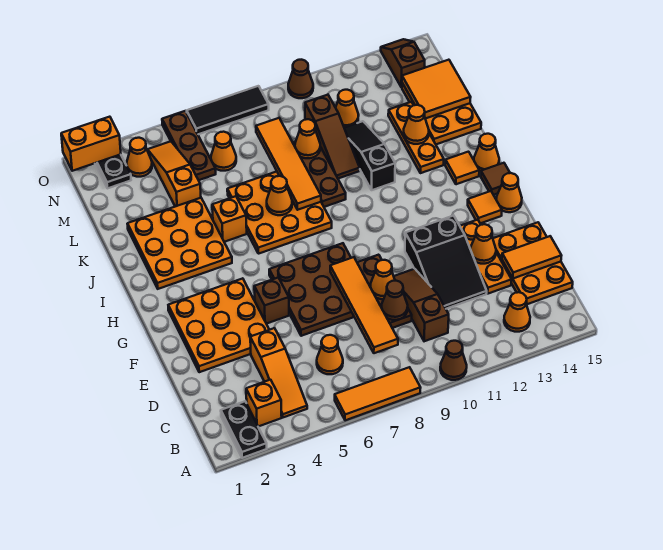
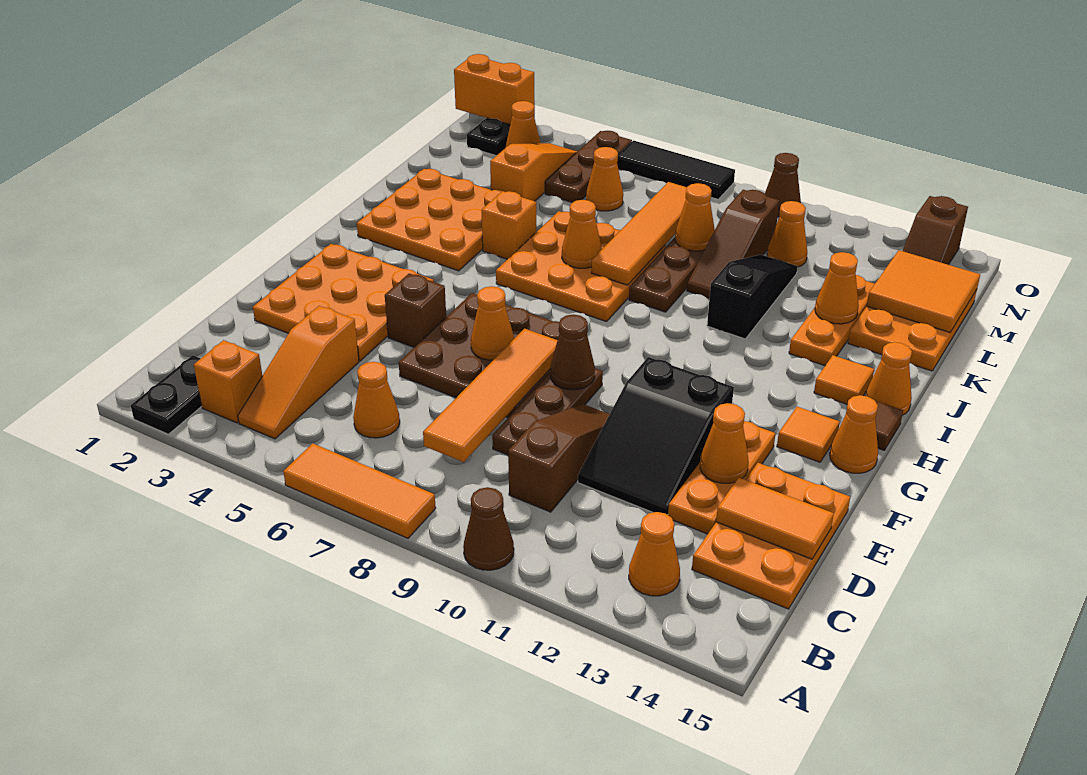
brown cone D9 level 2 -> brown cone F9 level 2
orange cone E9 level 2 -> orange cone F7 level 2
brown slope N14:O14 level 1 top N -> brown slope N14:O14 level 1 top O

